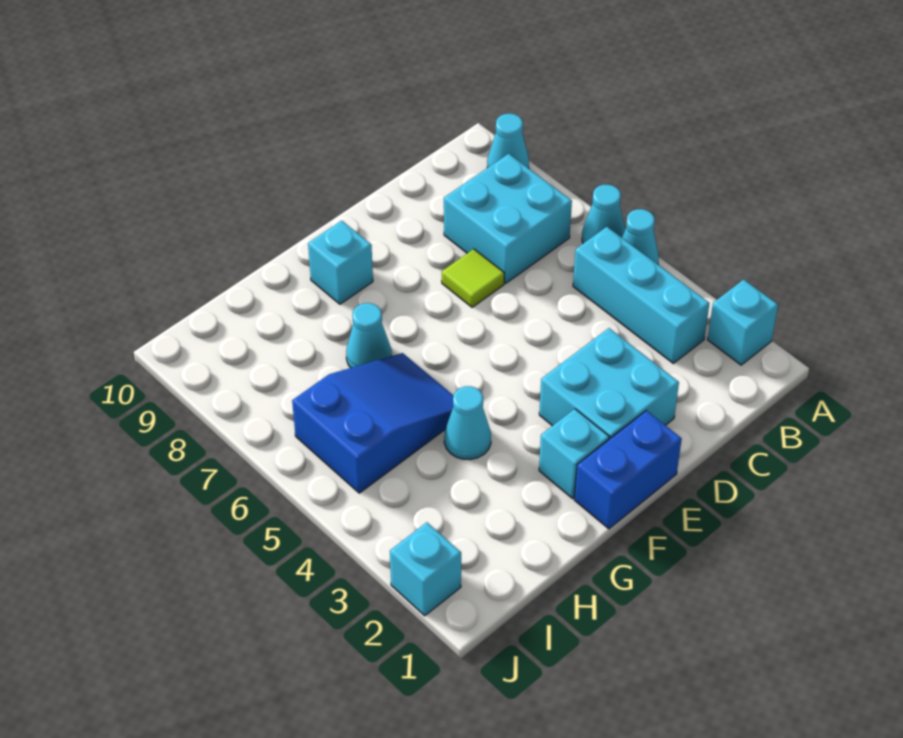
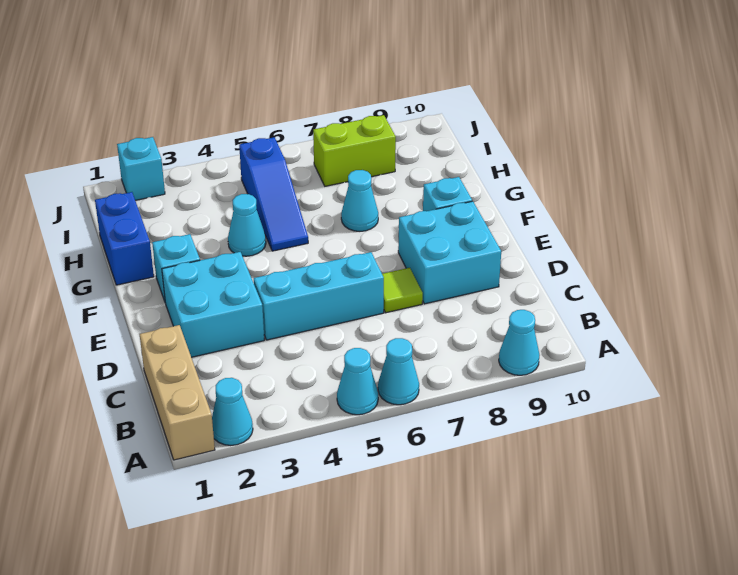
none -> tan brick A1:C1 level 1
cyan brick A2 level 1 -> cyan cone A2 level 1
cyan brick B3:B5 level 1 -> cyan brick D4:D6 level 1
cyan brick B7:C8 level 1 -> cyan brick D8:E9 level 1
blue brick E1:F1 level 1 -> blue brick G1:H1 level 1
blue slope G5:I6 level 1 top I -> blue slope G5:I5 level 1 top I
none -> lime brick I7:I8 level 1

